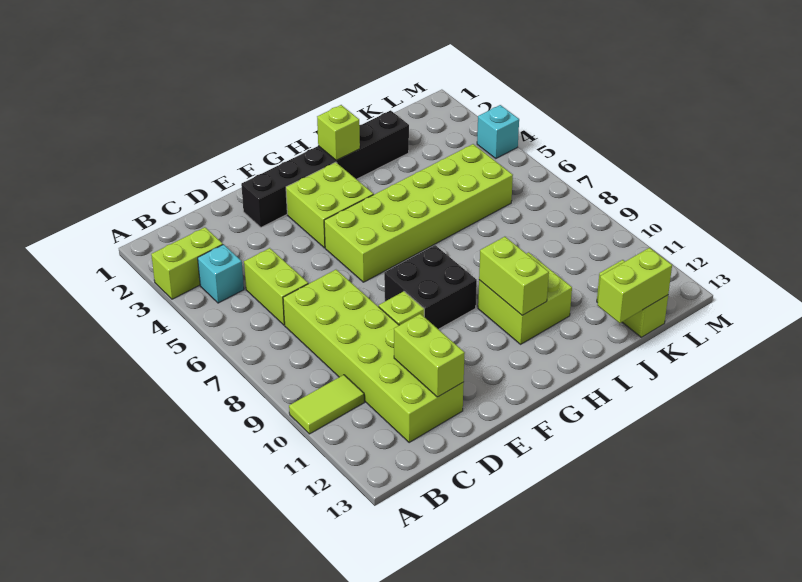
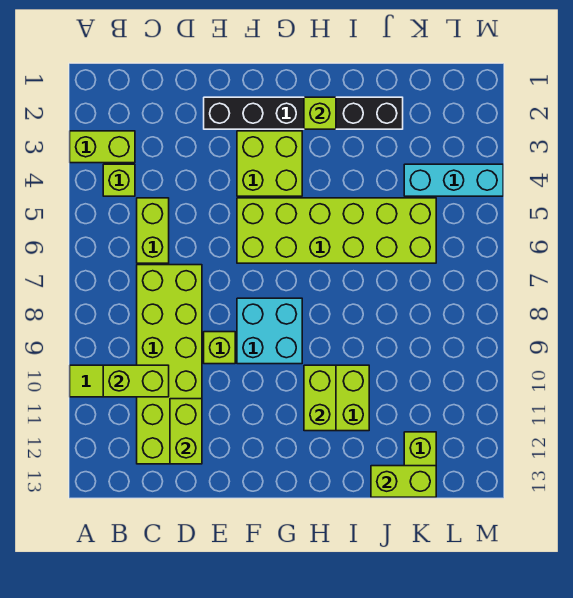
cyan brick B4 level 1 -> lime brick B4 level 1
none -> lime brick B10:C10 level 2
black brick F8:G9 level 1 -> cyan brick F8:G9 level 1
cyan brick M4 level 1 -> cyan brick K4:M4 level 1

